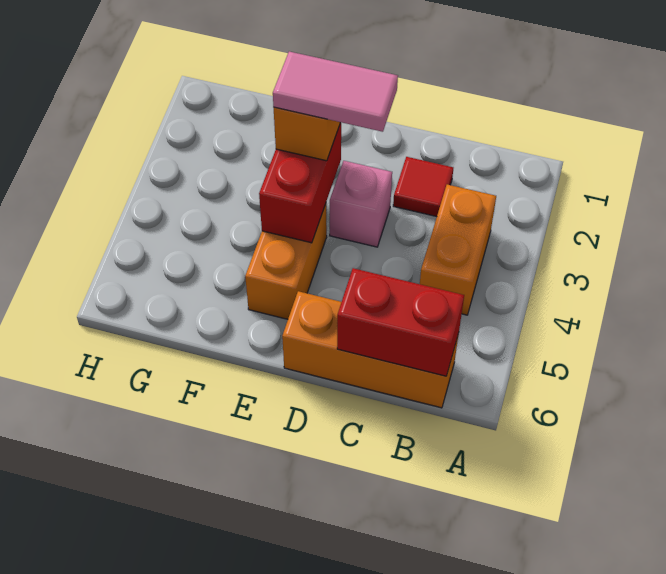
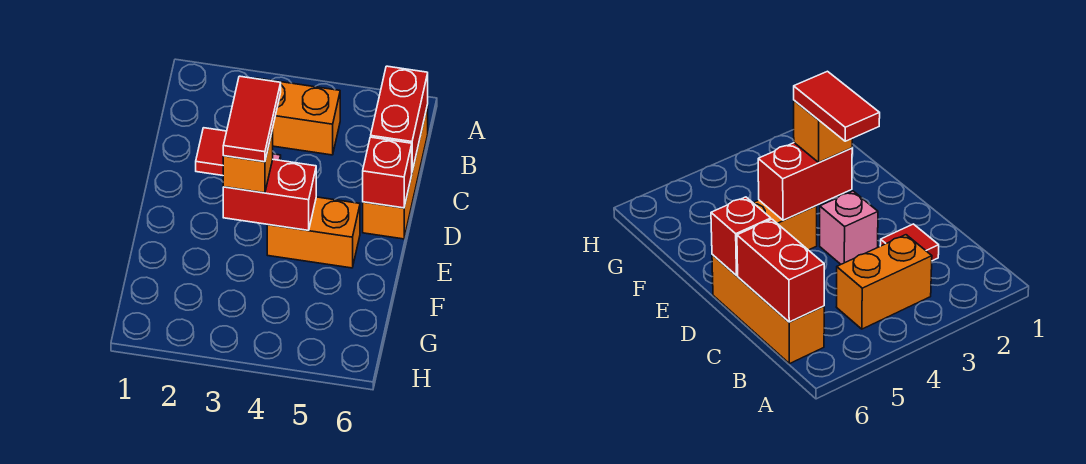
pink tile D3:E3 level 4 -> red tile D3:E3 level 4
none -> red brick D6 level 2

